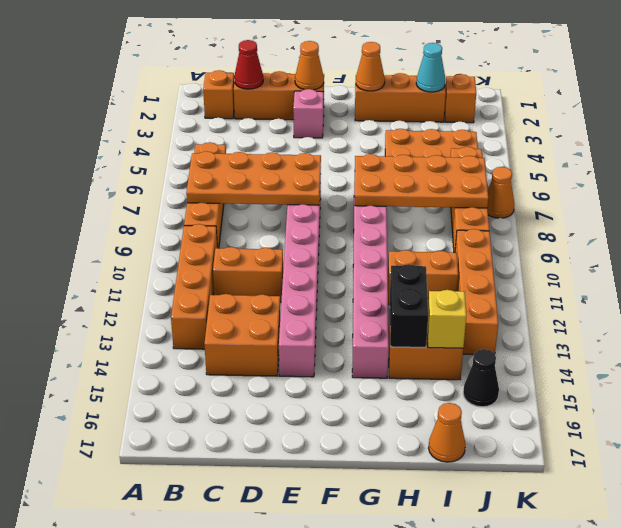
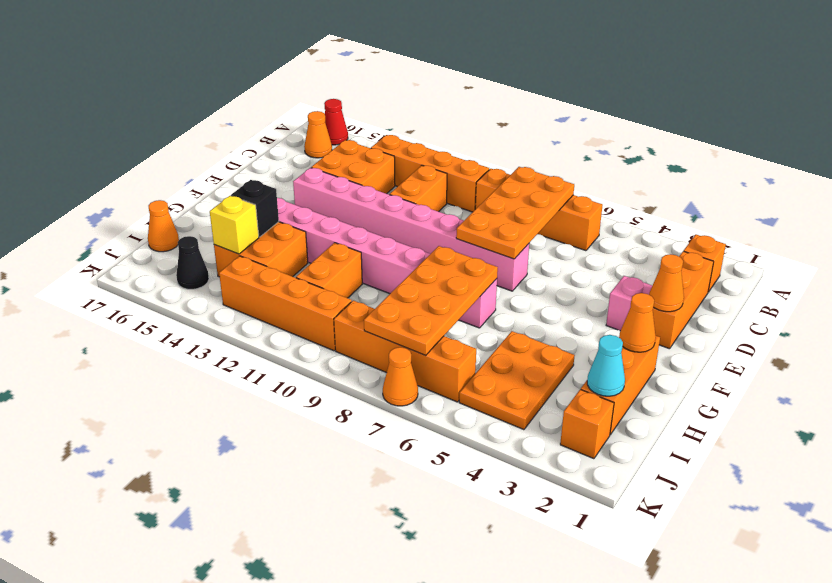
none -> orange cone B16 level 1
red cone C2 level 2 -> red cone A16 level 1
black brick H13:H14 level 2 -> black brick H14 level 2

